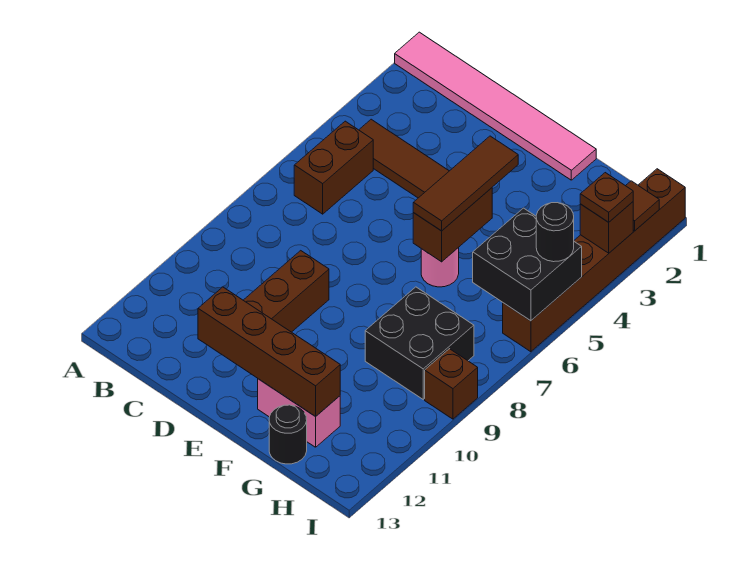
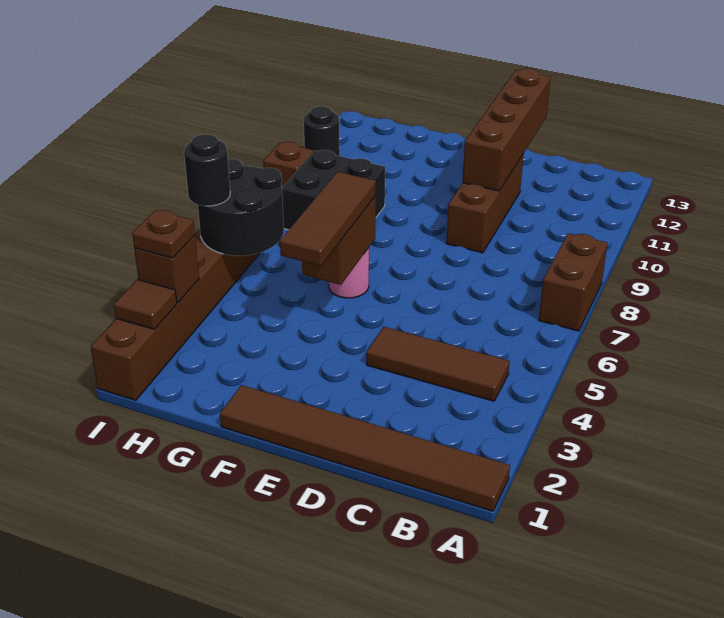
pink tile A1:F1 level 1 -> brown tile A1:F1 level 1
brown brick B5:B6 level 1 -> brown brick A7:A8 level 1
brown brick D12:G12 level 2 -> brown brick D10:D13 level 2
pink brick F12:G12 level 1 -> none
black round brick G13 level 1 -> black round brick I11 level 1
black brick H5:I6 level 2 -> black round brick H5:I6 level 2

